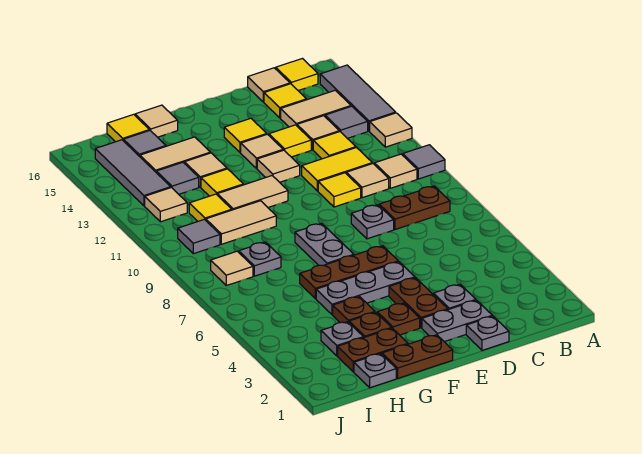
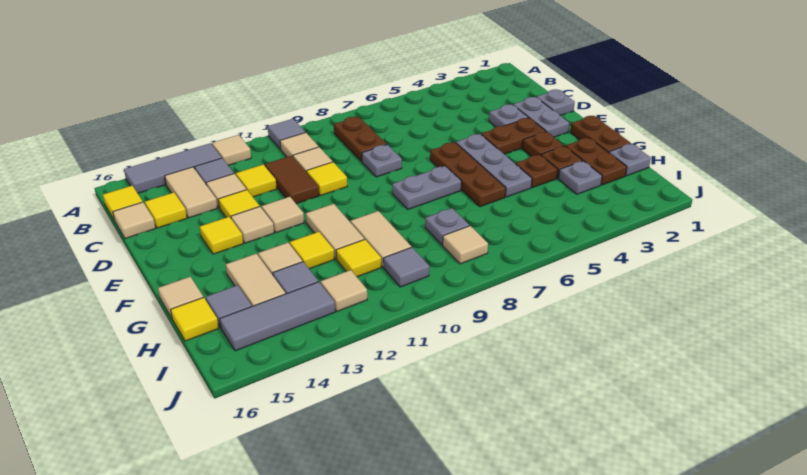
yellow tile C11:D11 level 1 -> brown tile C11:D11 level 1

